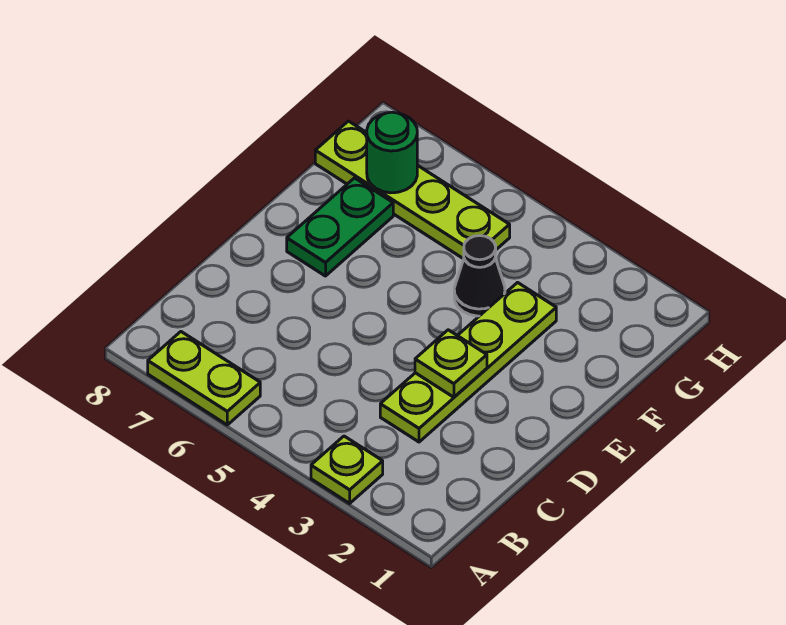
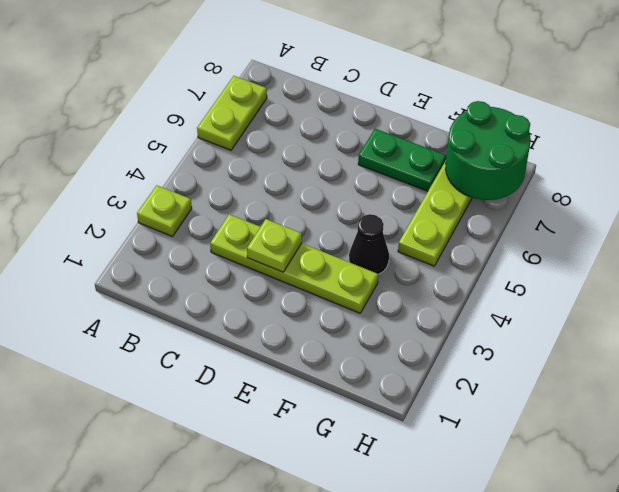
green round brick G7 level 2 -> green round brick G7:H8 level 2

